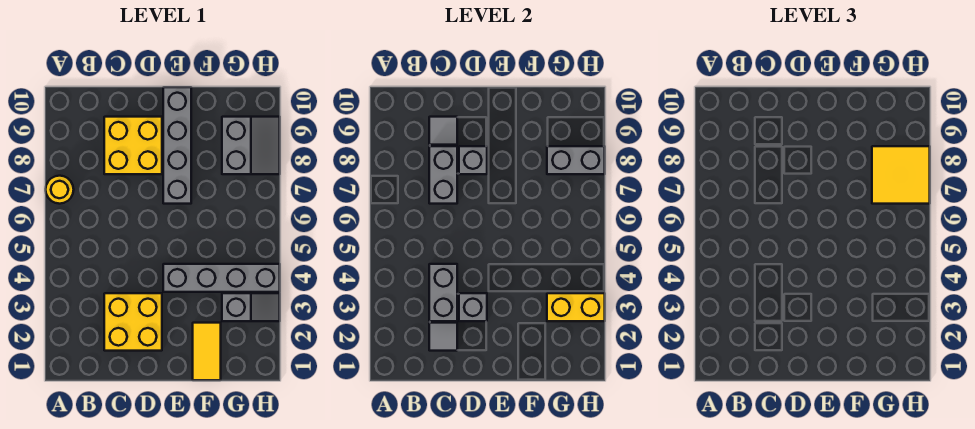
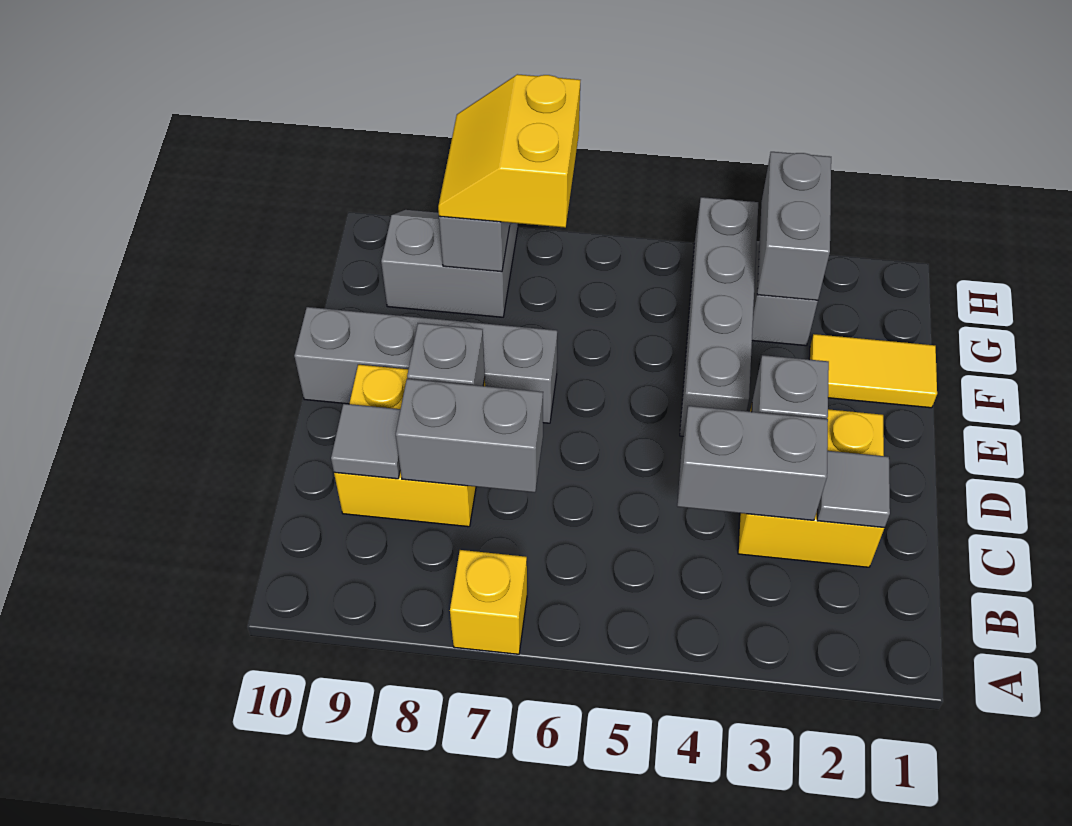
yellow round brick A7 level 1 -> yellow brick A7 level 1
yellow brick G3:H3 level 2 -> grey brick G3:H3 level 2
yellow tile G7:H8 level 3 -> yellow slope G7:H8 level 3 top 7

